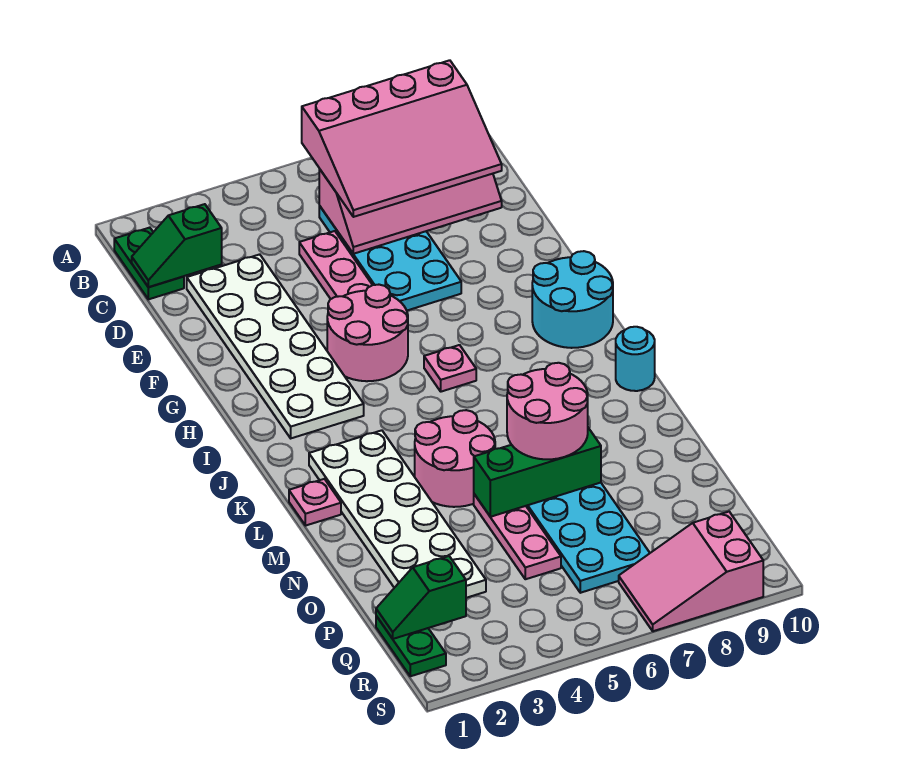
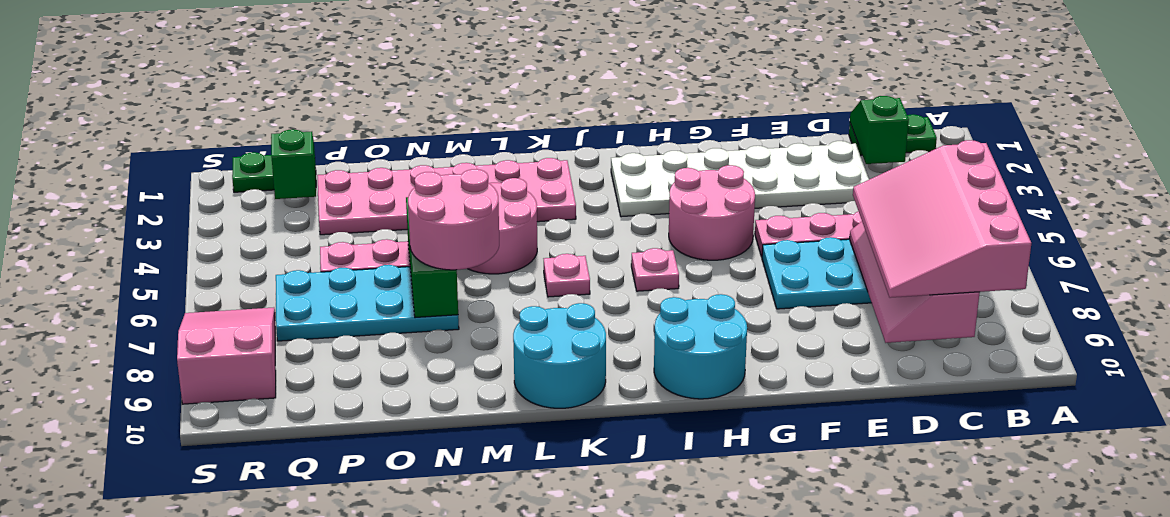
white plate K2:P3 level 1 -> pink plate K2:P3 level 1
cyan round brick K10 level 1 -> cyan round brick K9:L10 level 1
pink plate L1 level 1 -> pink plate K6 level 1

